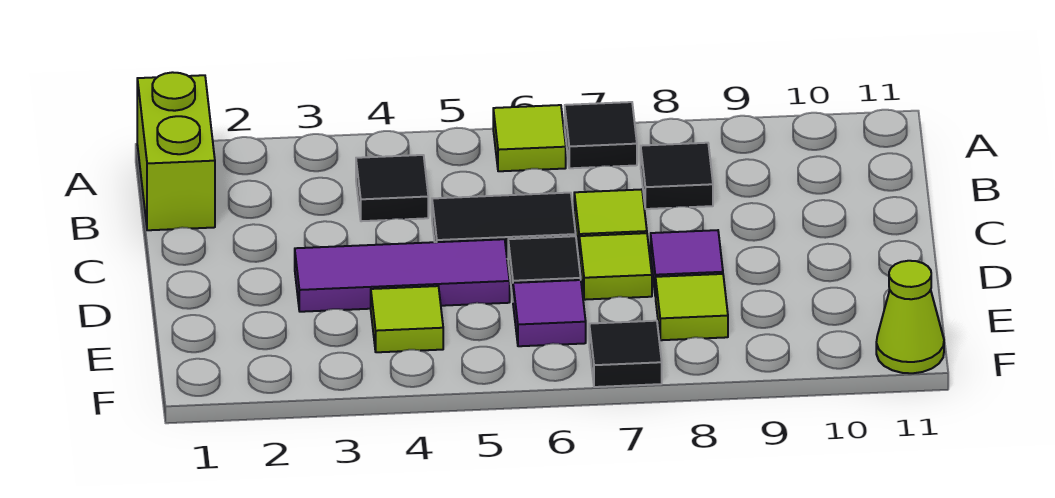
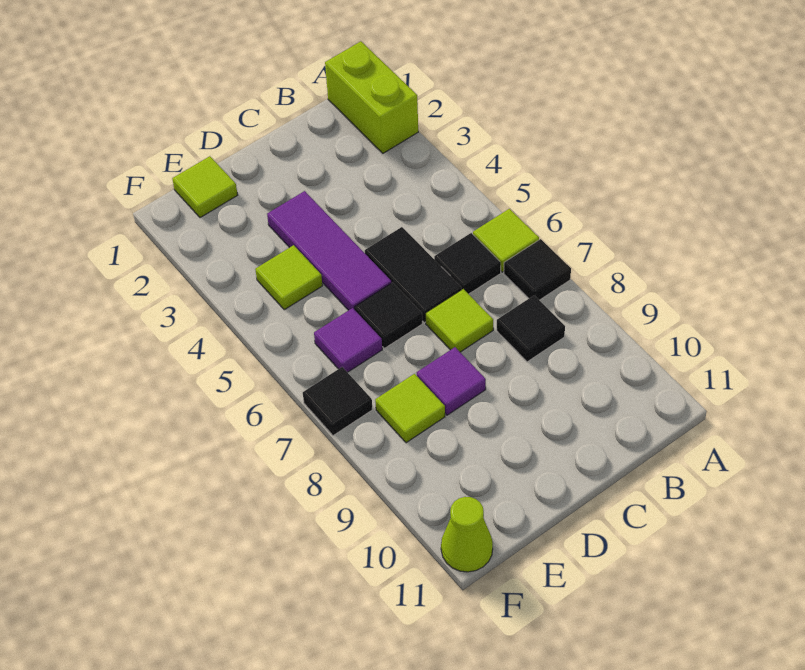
lime brick A1:B1 level 1 -> lime brick A1:A2 level 1
black tile B4 level 1 -> black tile B6 level 1
lime tile D7 level 1 -> lime tile E1 level 1

